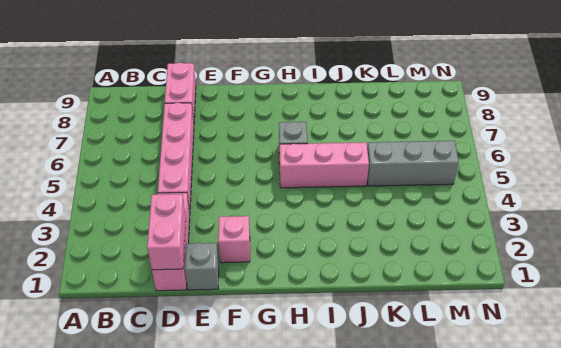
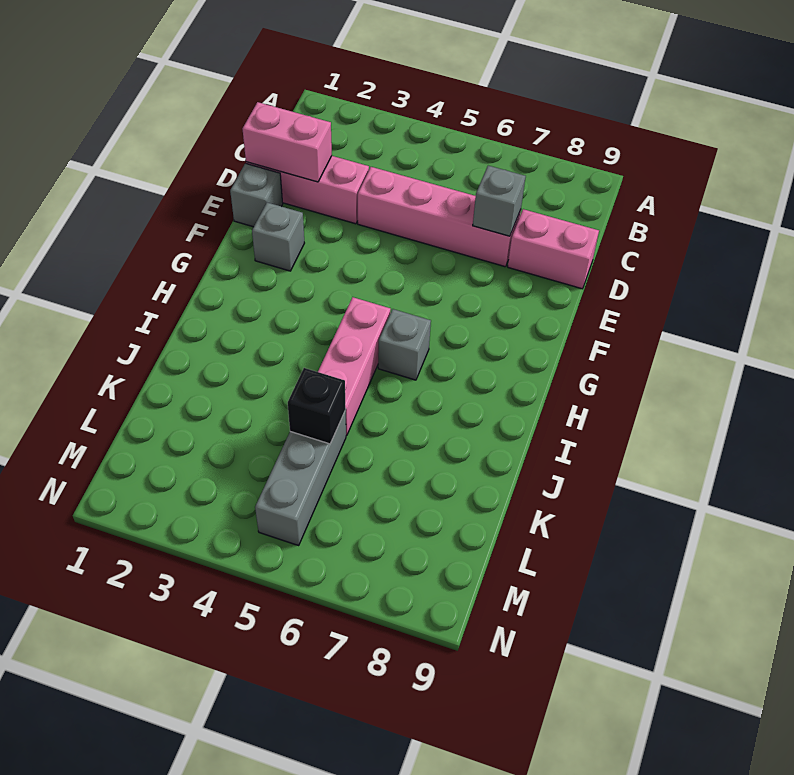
none -> grey brick D7 level 2
pink brick F2 level 1 -> grey brick F2 level 1
none -> black brick K5 level 2

